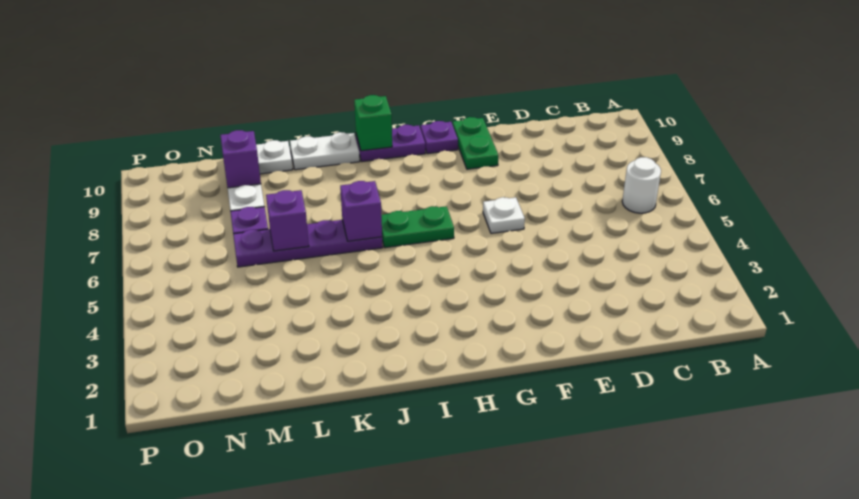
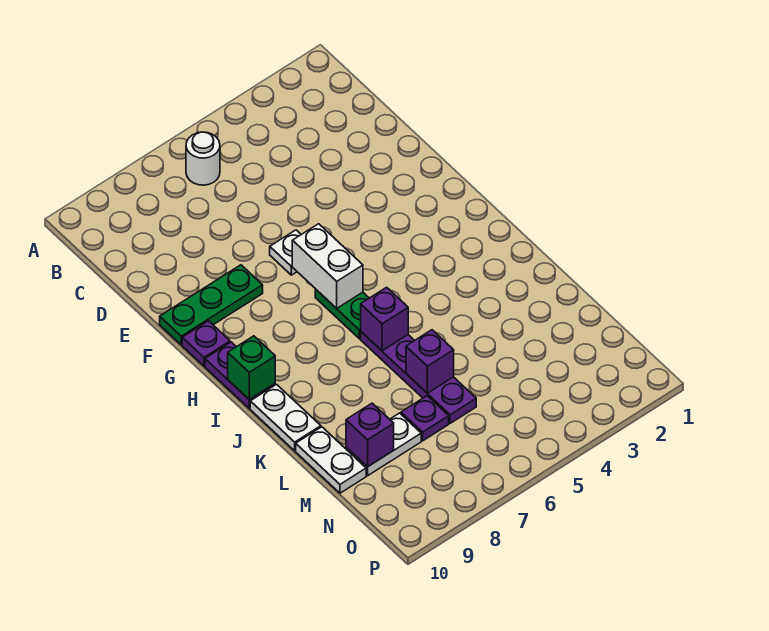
green plate F9:F10 level 1 -> green plate F8:F10 level 1
none -> white brick G6:H6 level 2

